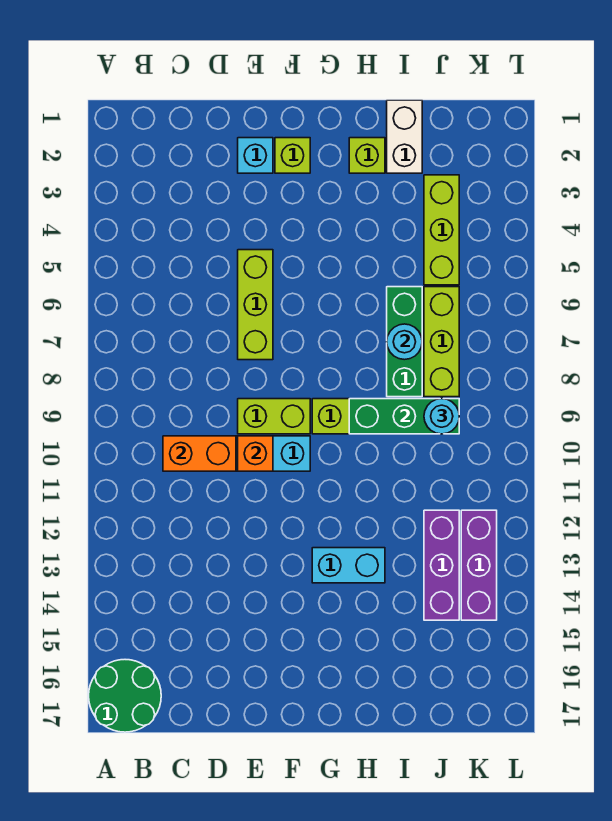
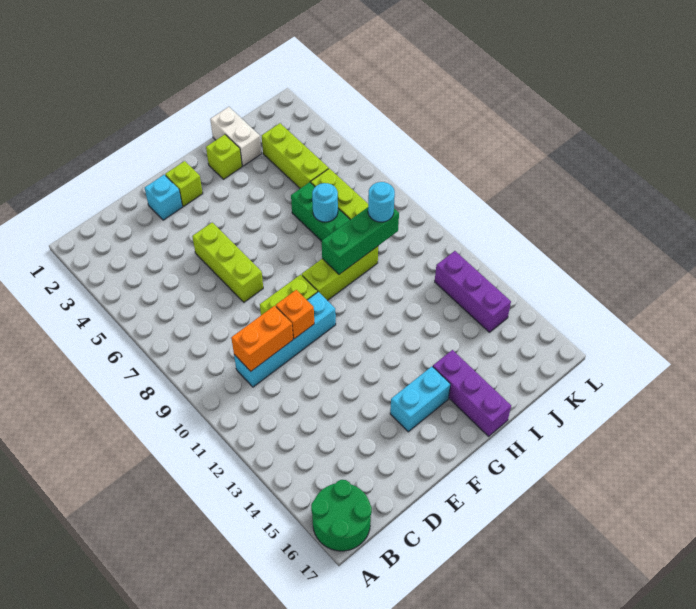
cyan brick G13:H13 level 1 -> cyan brick F15:G15 level 1
purple brick J12:J14 level 1 -> purple brick H15:H17 level 1

